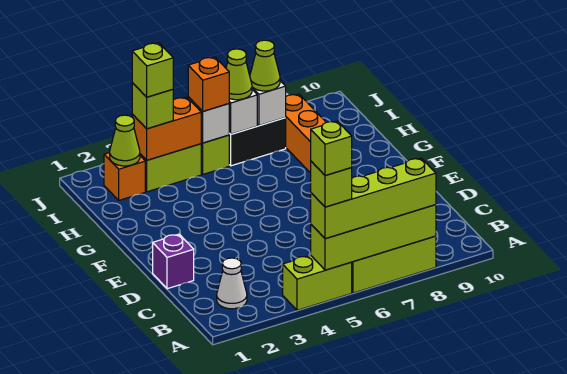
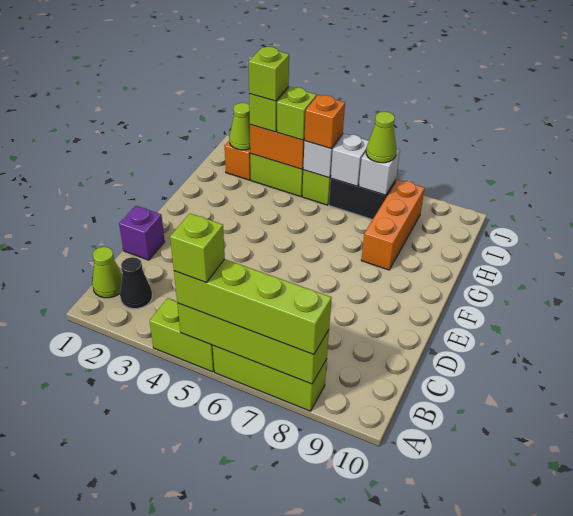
lime brick A5 level 5 -> lime brick I4 level 3
white cone B2 level 1 -> black cone B2 level 1
lime cone I6 level 3 -> lime cone B1 level 1

